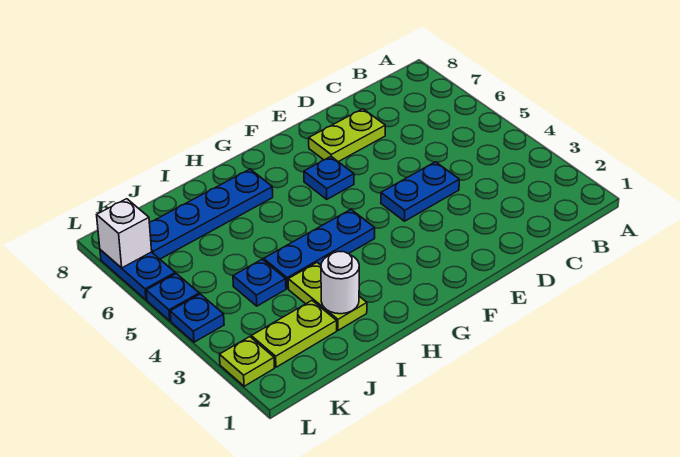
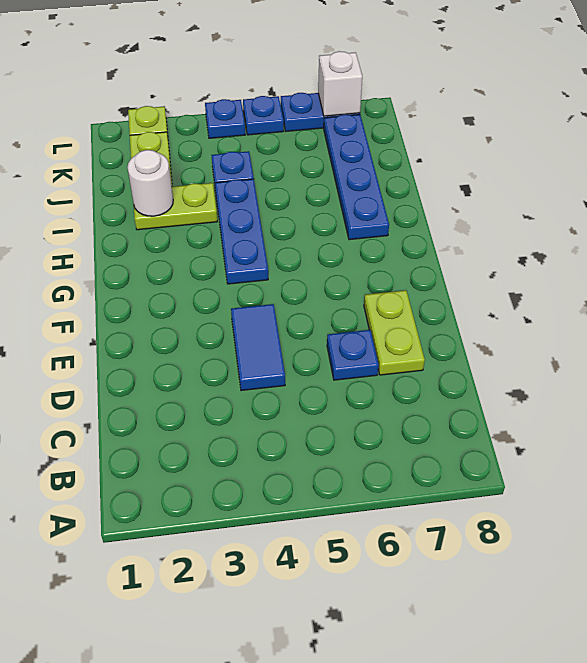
blue plate D4:E4 level 1 -> blue tile D4:E4 level 1
blue plate F6 level 1 -> blue plate D6 level 1

